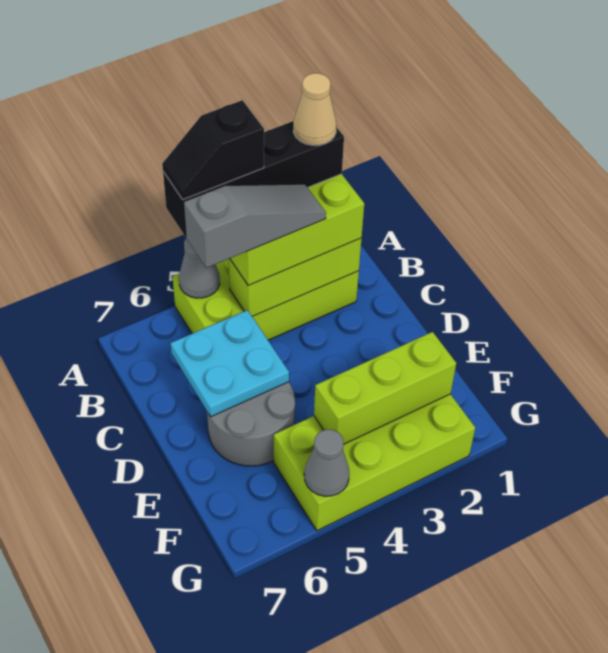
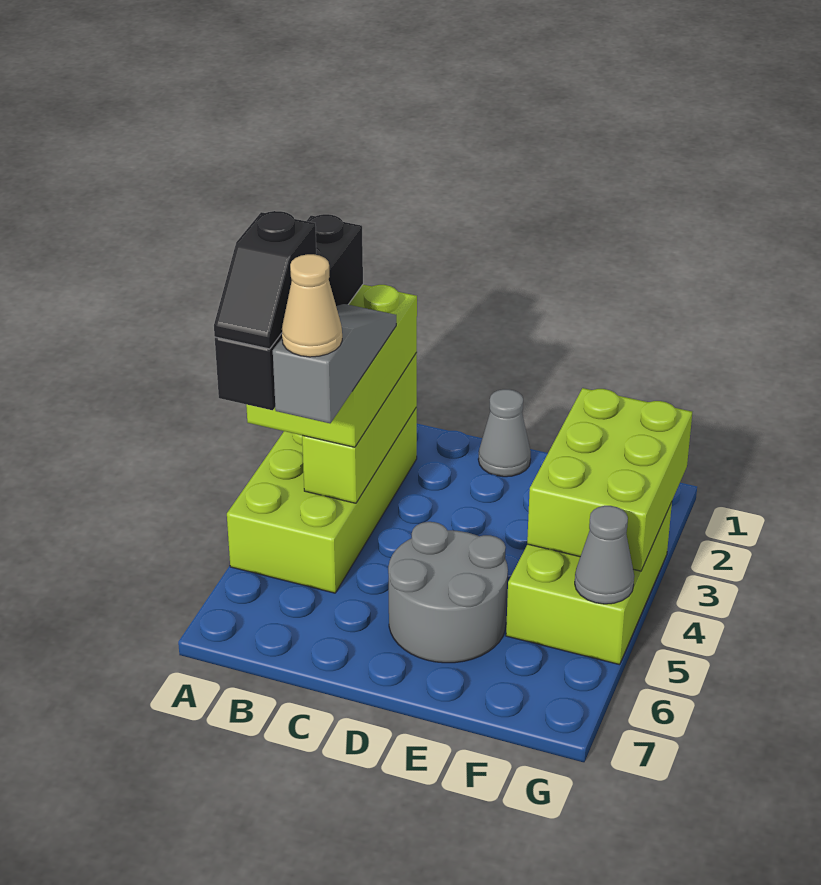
tan cone A2 level 5 -> tan cone B5 level 5
grey cone A5 level 2 -> grey cone D1 level 1
cyan plate C5:D6 level 2 -> none
lime brick F2:G5 level 1 -> lime brick F3:G5 level 1
lime brick F2:F4 level 2 -> lime brick F2:G4 level 2

